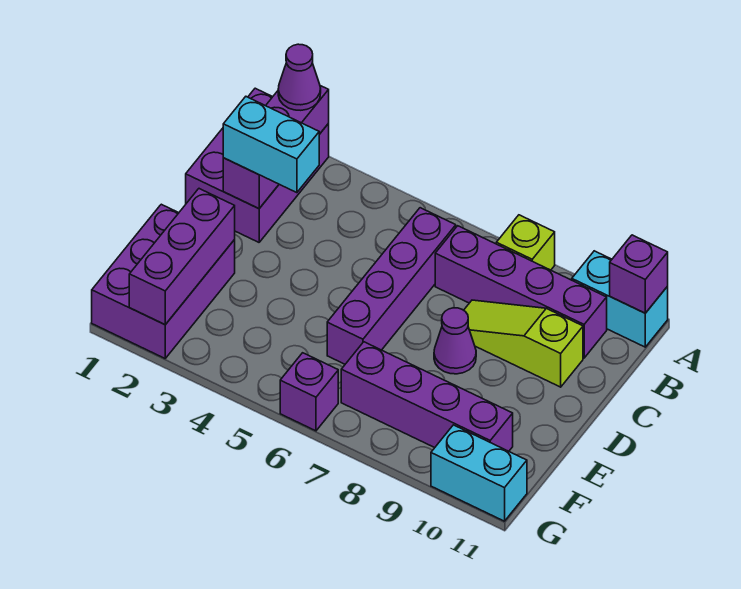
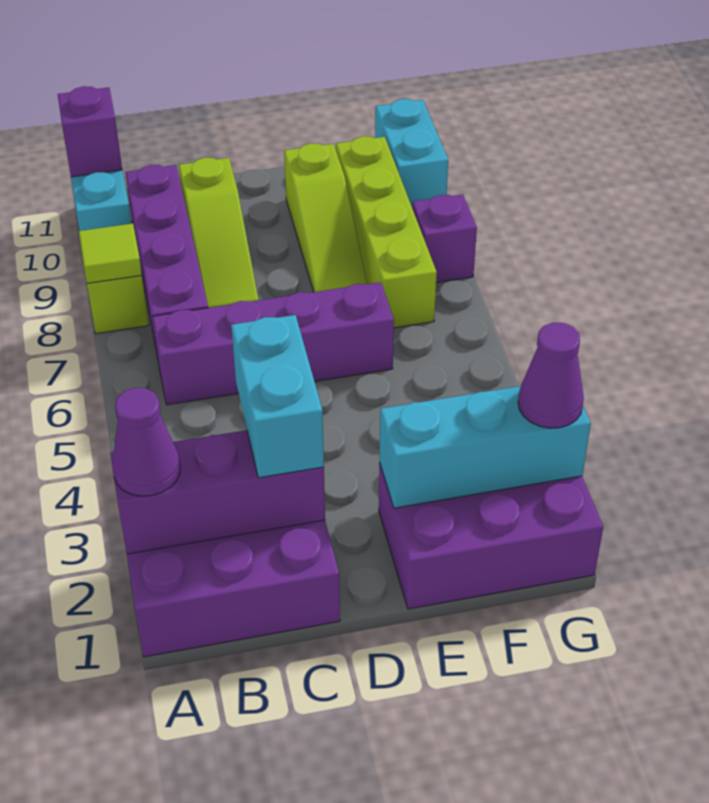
none -> lime tile A8 level 2
purple cone D8 level 1 -> purple cone G2 level 3
purple brick E2:G2 level 2 -> cyan brick E2:G2 level 2
none -> lime slope E8:E10 level 1 top 10
purple brick F7:F10 level 1 -> lime brick F7:F10 level 1
purple brick G6 level 1 -> purple brick G8 level 1

